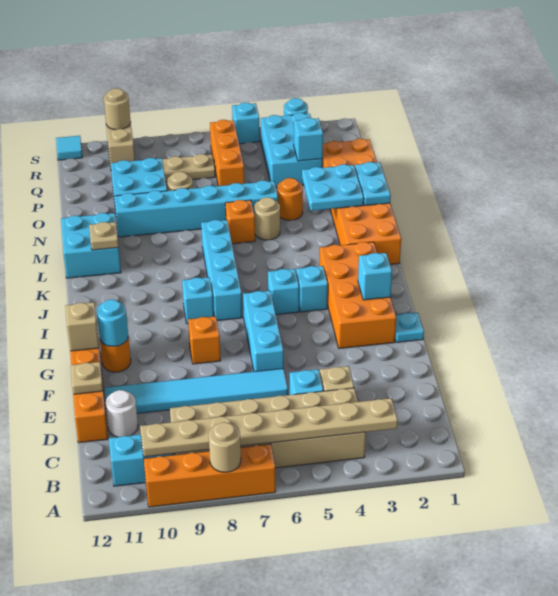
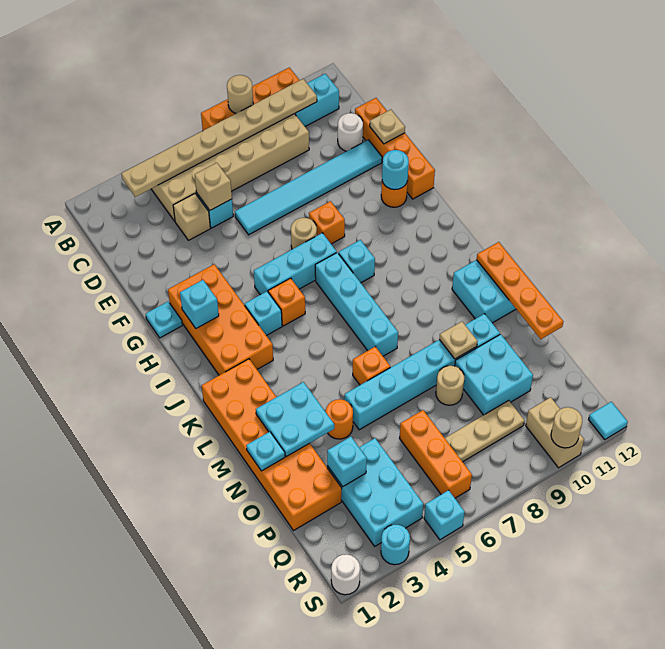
cyan brick F6:H6 level 1 -> cyan brick H5:H7 level 1
tan brick G12 level 2 -> tan brick D5 level 2
cyan brick I5 level 1 -> orange brick I5 level 1
tan plate L11 level 2 -> tan plate N9 level 2
none -> orange plate L12:O12 level 2
cyan plate M1:N1 level 2 -> cyan plate N1 level 2
tan round brick M5 level 1 -> tan round brick G7 level 1
none -> white round brick S1 level 1

